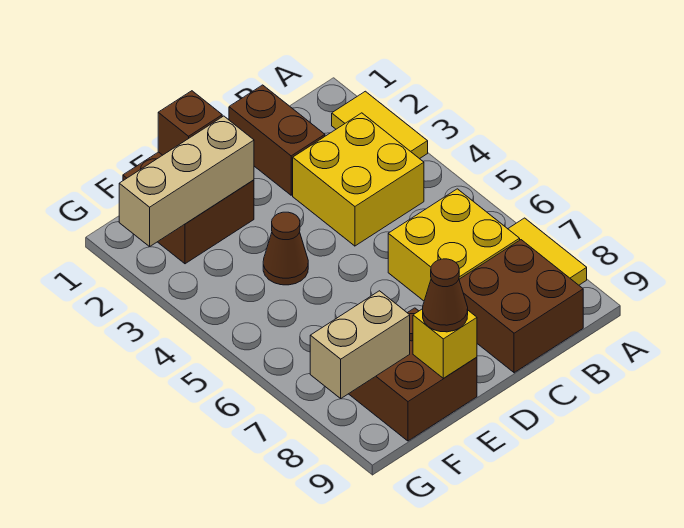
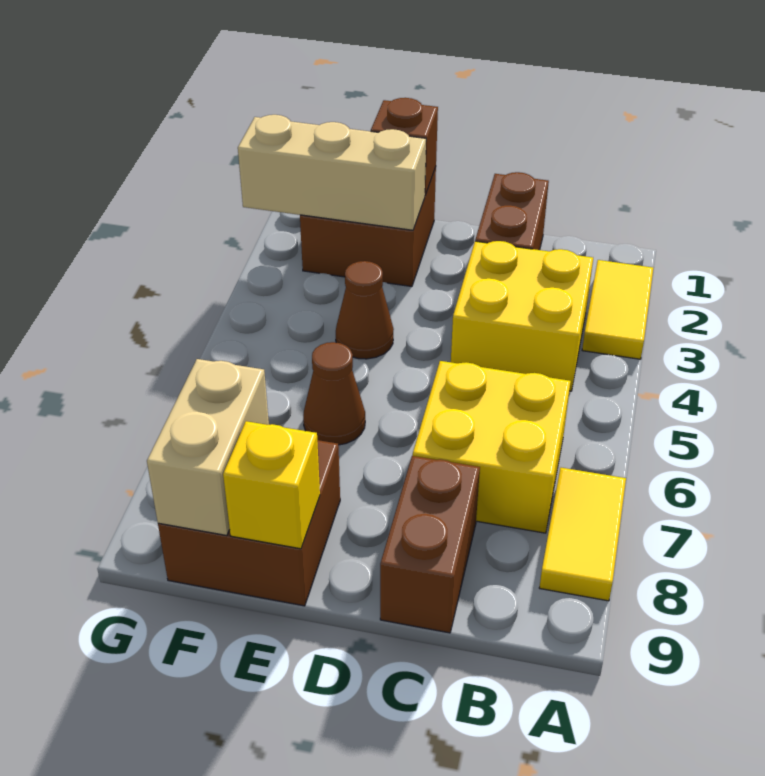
brown brick B8:C9 level 1 -> brown brick C8:C9 level 1
brown cone E9 level 3 -> brown cone E6 level 1
tan brick F8:G8 level 2 -> tan brick F8:F9 level 2

